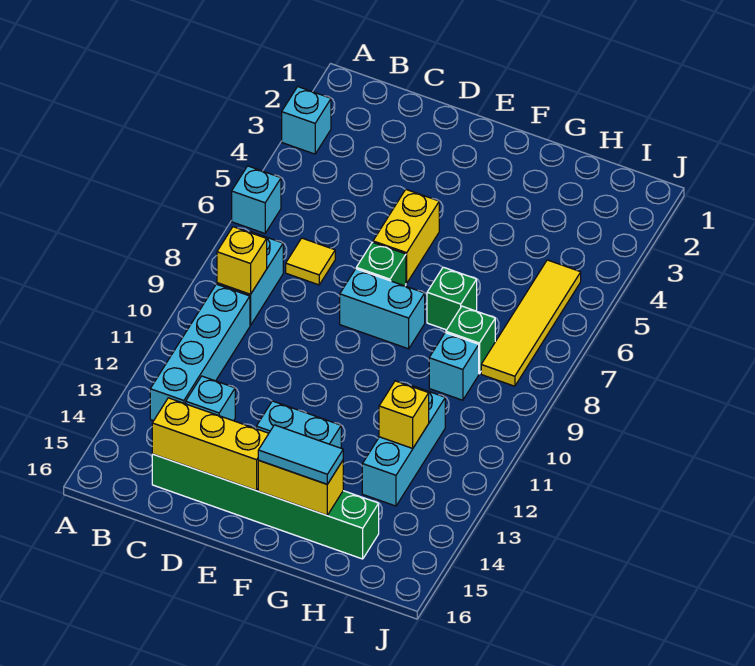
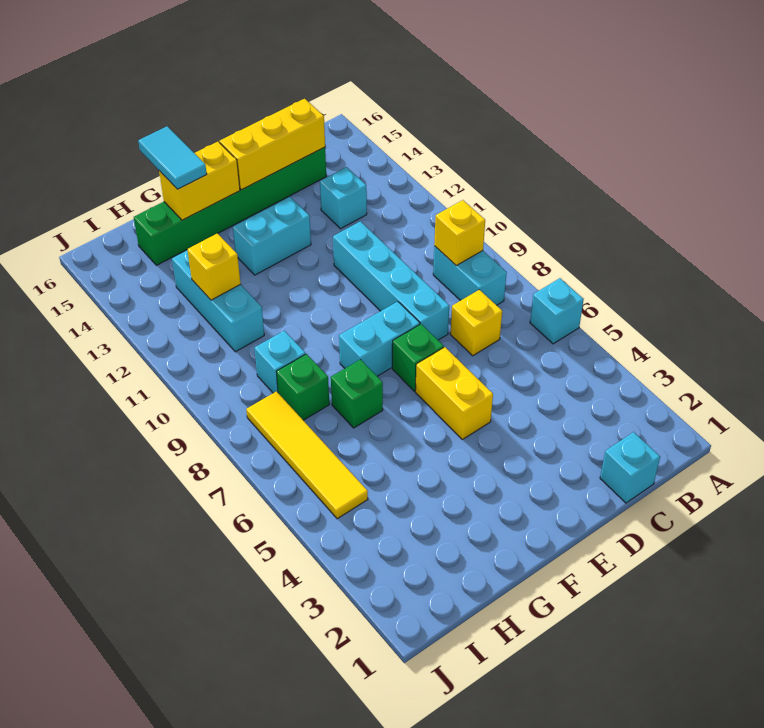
cyan brick A3 level 1 -> cyan brick C1 level 1
cyan brick B10:B13 level 1 -> cyan brick D8:D11 level 1
yellow tile C7 level 1 -> yellow brick C7 level 1
cyan tile F15:G15 level 3 -> cyan tile G15:G16 level 3

